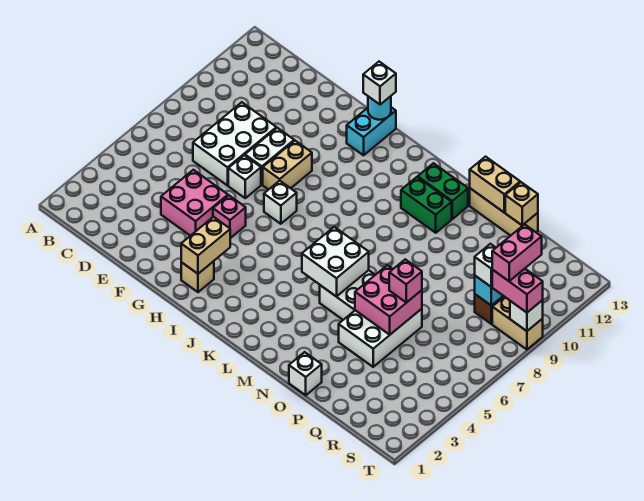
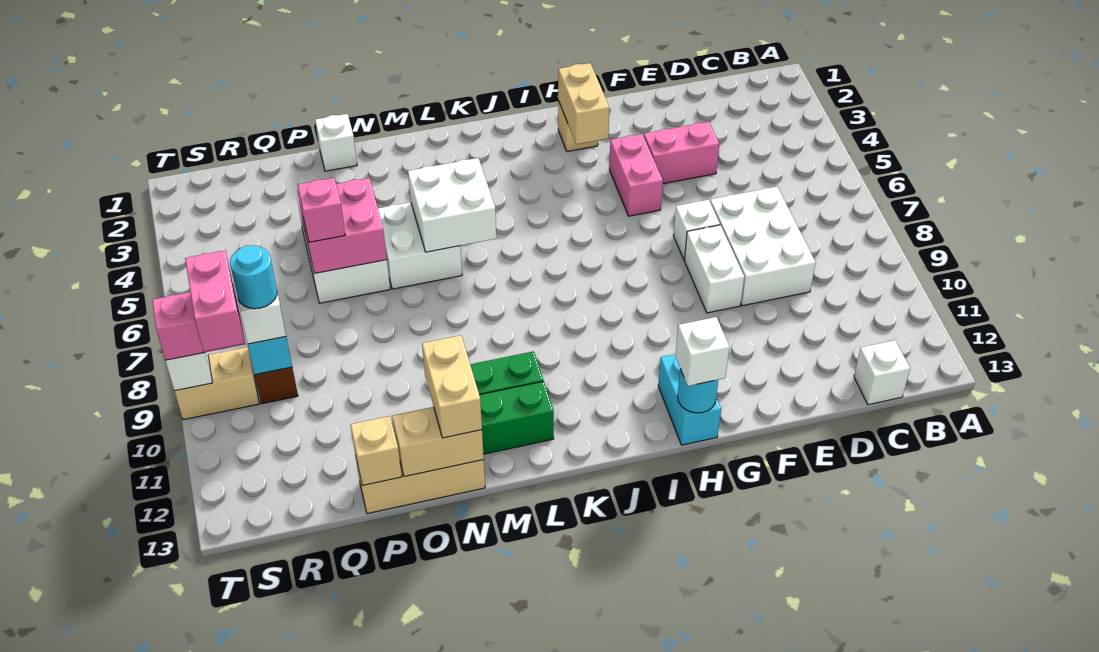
pink brick E4:F5 level 1 -> pink brick E4:F4 level 1
pink brick G5 level 1 -> pink brick G4:G5 level 1
tan brick G8:G9 level 1 -> tan brick N12:N13 level 3
white brick H7 level 1 -> white brick C13 level 1
none -> cyan round brick R9 level 4

